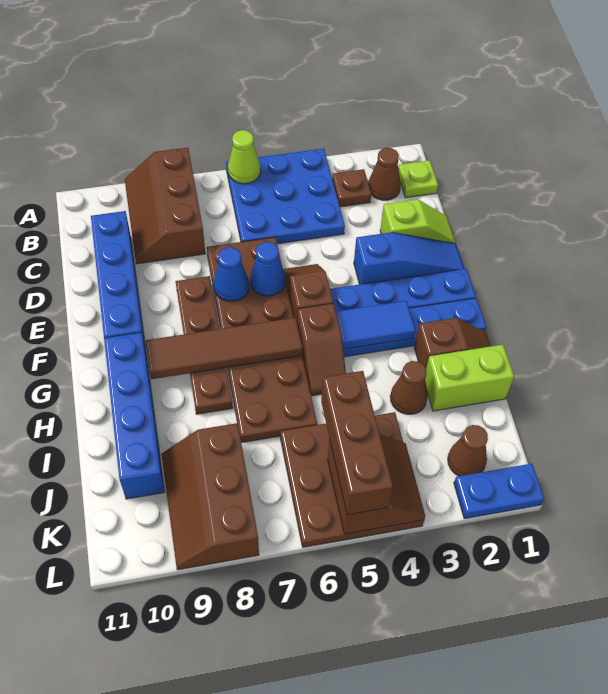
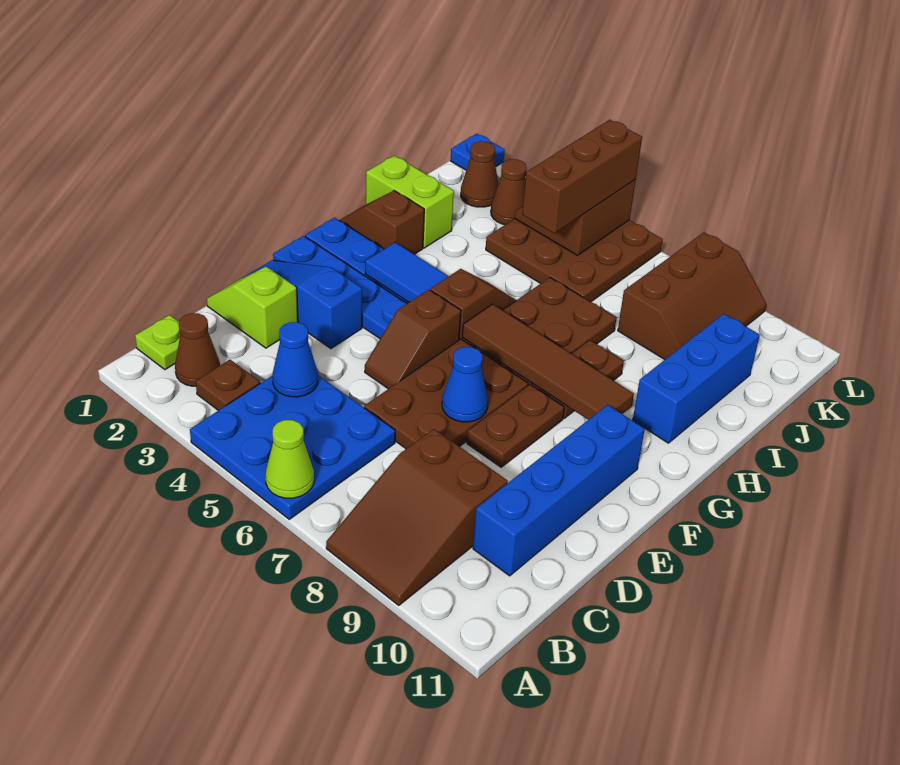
brown slope A8:C9 level 1 top 8 -> brown slope A8:C9 level 1 top C
blue cone E6 level 2 -> blue cone C4 level 2
blue brick G10:J10 level 1 -> blue brick H10:J10 level 1
brown cone I3 level 1 -> brown cone K3 level 1
blue plate L1:L2 level 1 -> blue plate L1 level 1

